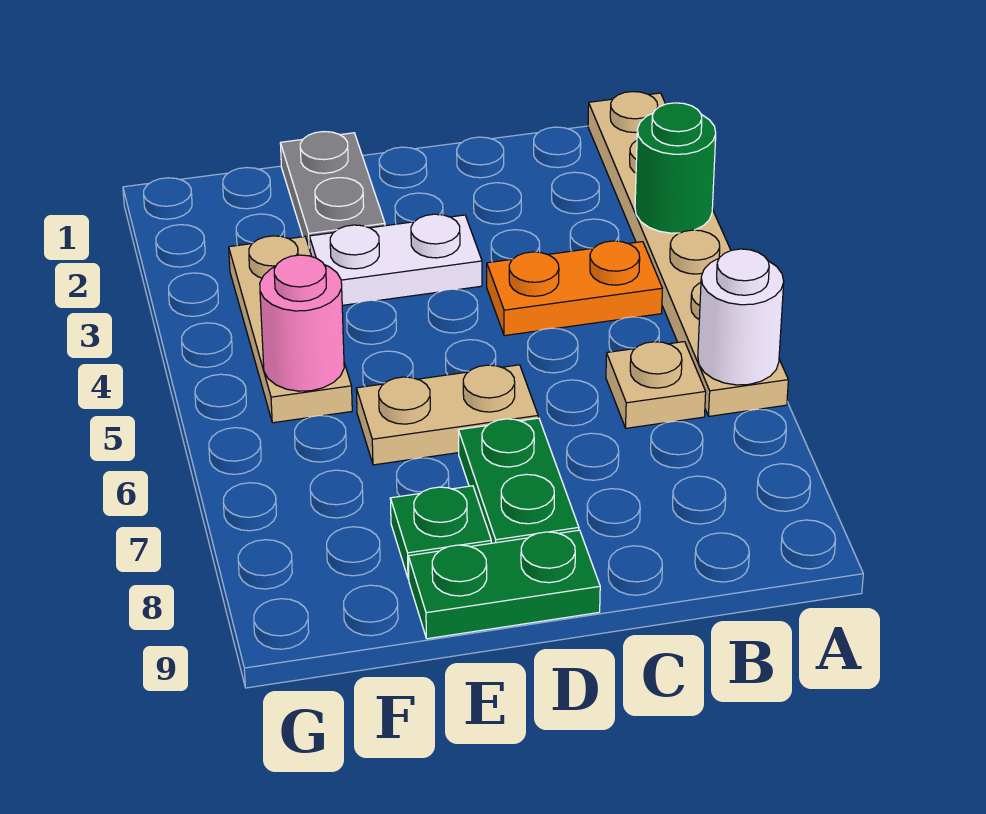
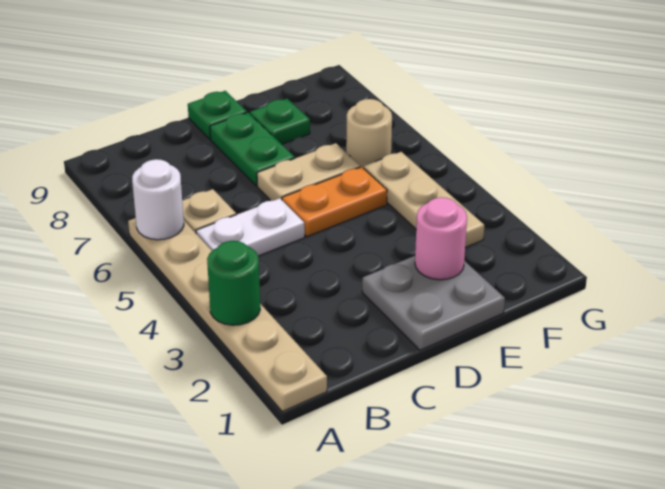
orange plate B4:C4 level 1 -> orange plate D5:E5 level 1
white plate D3:E3 level 1 -> white plate B5:C5 level 1
green plate D9:E9 level 1 -> green plate D9 level 1
grey plate E1:E2 level 1 -> grey plate D1:E2 level 1
pink round brick F5 level 2 -> pink round brick E2 level 2
none -> tan round brick F6 level 1

